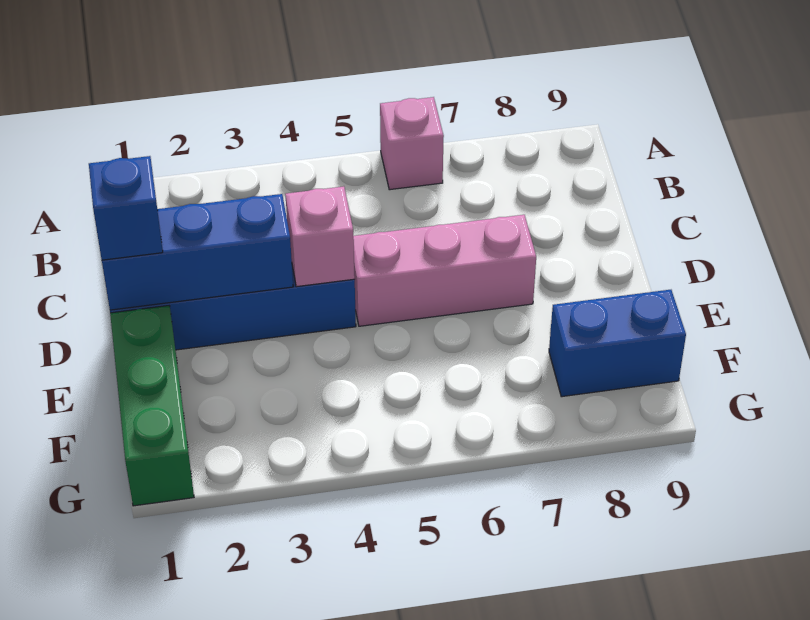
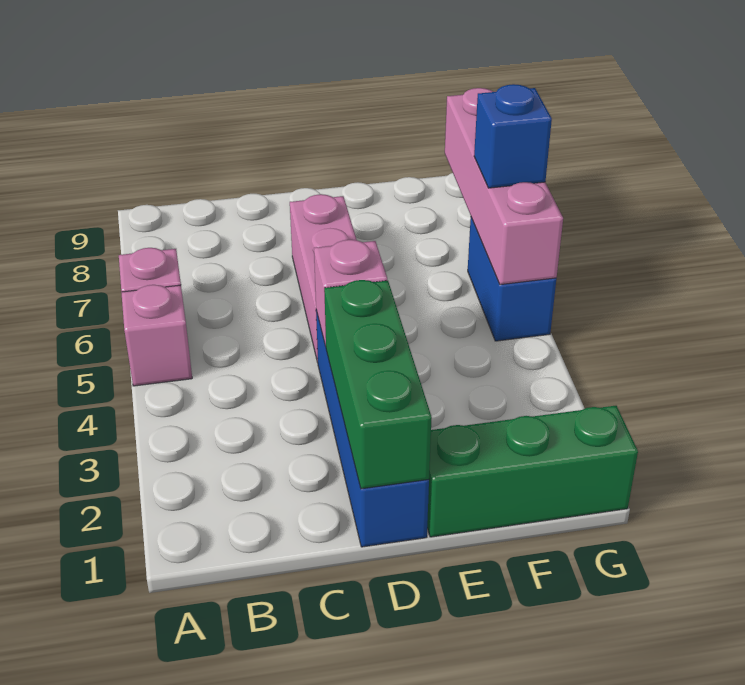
none -> pink brick A5 level 1
blue brick D1:D3 level 2 -> green brick D1:D3 level 2
blue brick D1 level 3 -> blue brick G6 level 3
blue brick F8:F9 level 1 -> blue brick G5:G6 level 1
none -> pink brick G5:G8 level 2

